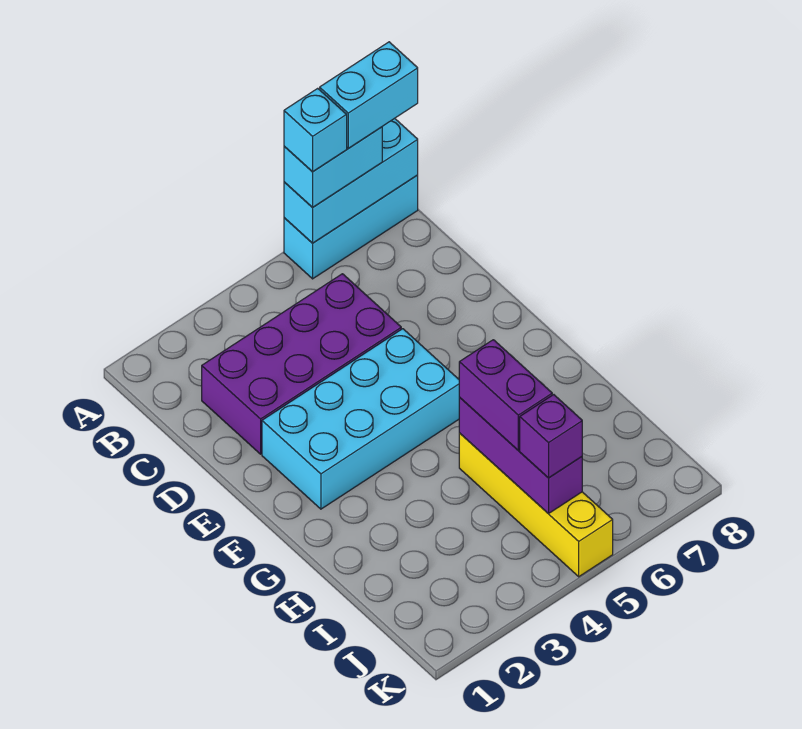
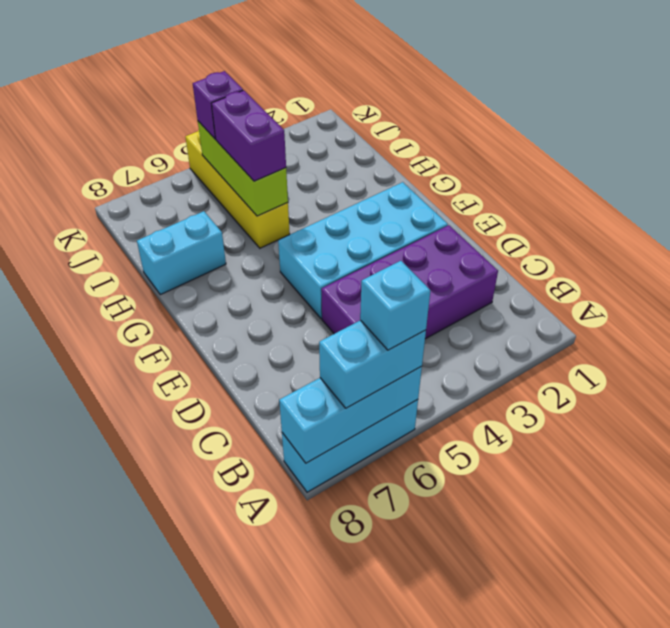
cyan brick A7:A8 level 4 -> cyan brick H7:H8 level 1
purple brick H5:J5 level 2 -> lime brick H5:J5 level 2

